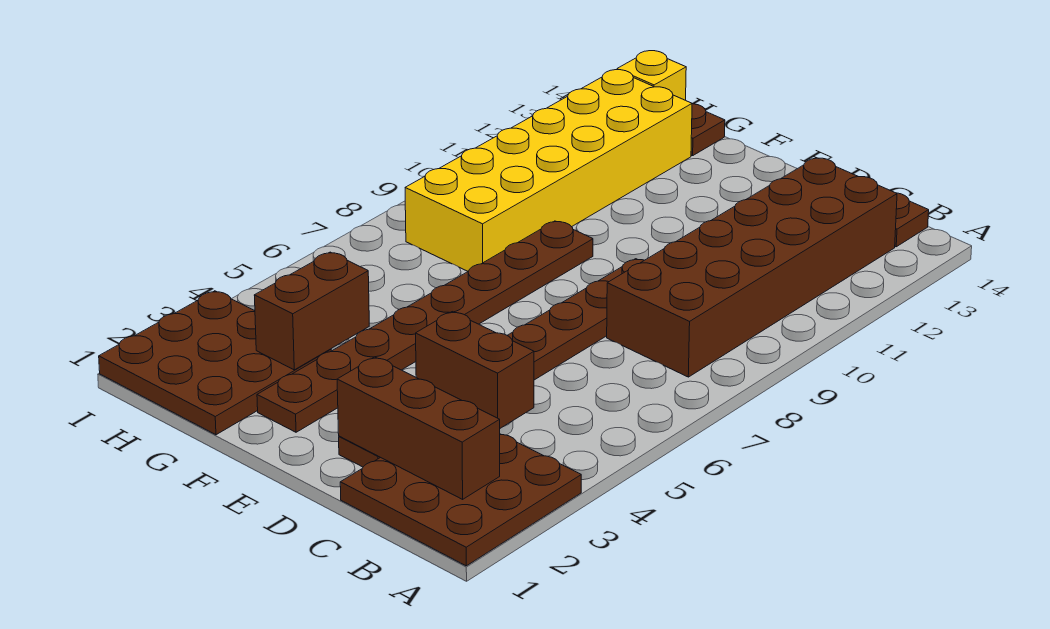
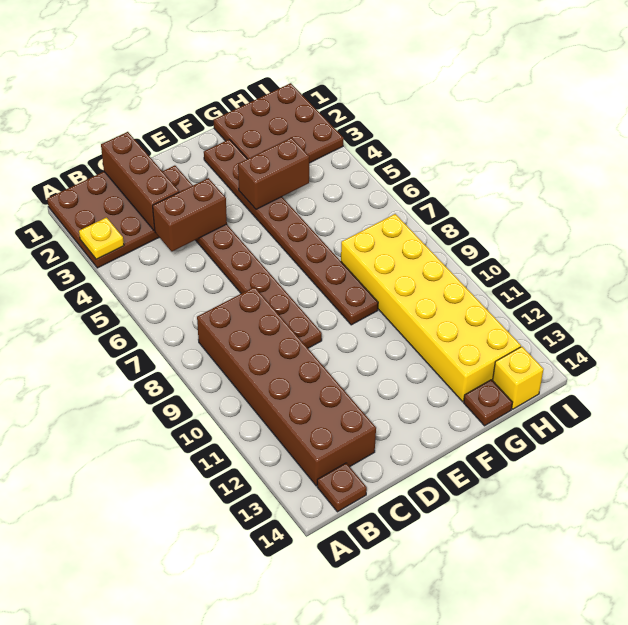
none -> yellow plate A3 level 2
brown brick B2:D2 level 2 -> brown brick C1:C3 level 2
brown brick G3:G4 level 2 -> brown brick F4:G4 level 2

